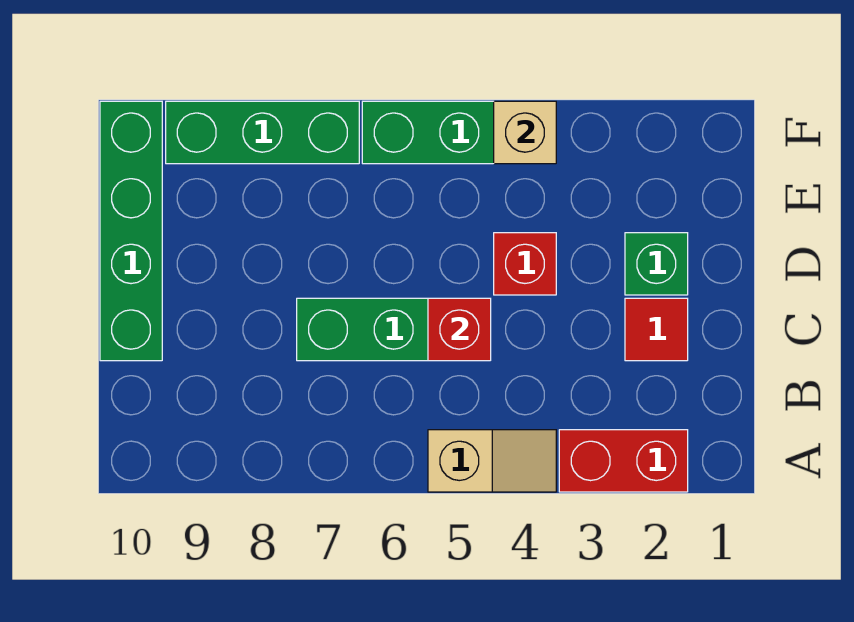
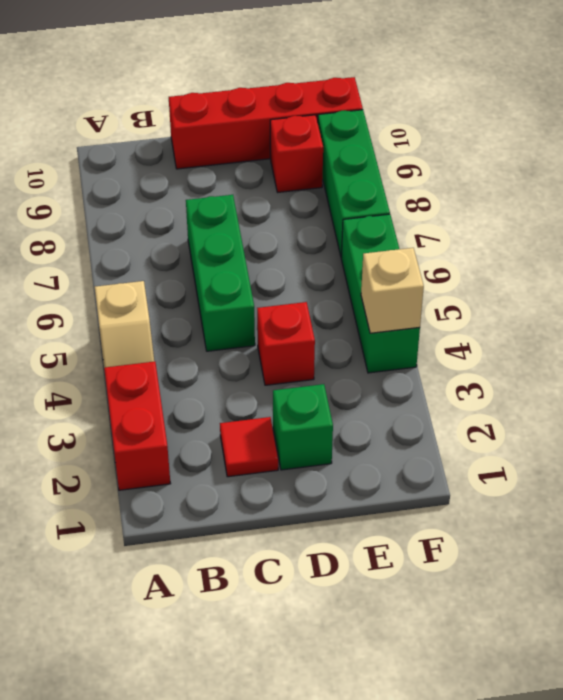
red brick C5 level 2 -> red brick E9 level 1
green brick C10:F10 level 1 -> red brick C10:F10 level 1

